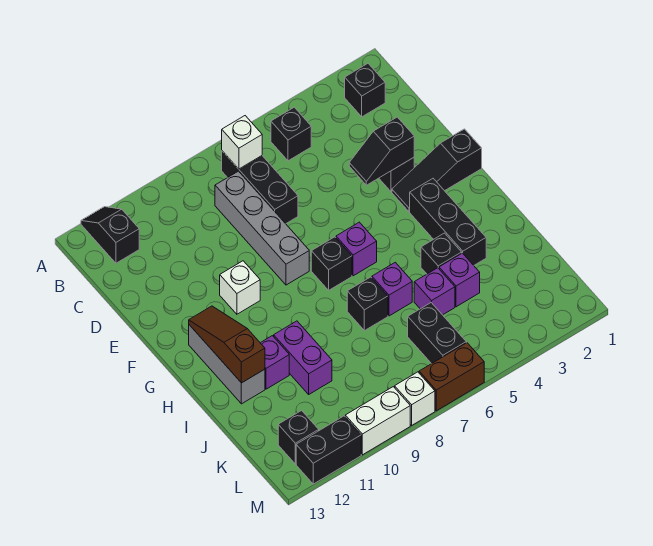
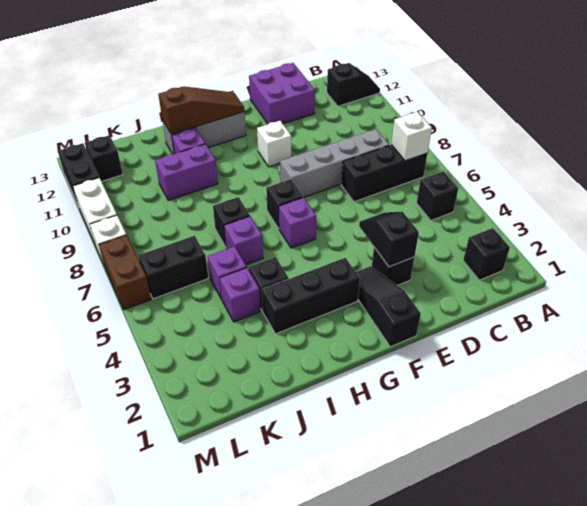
none -> purple brick D12:E13 level 1

